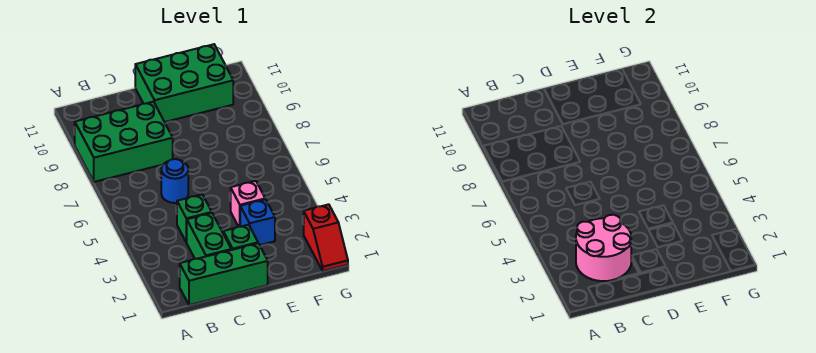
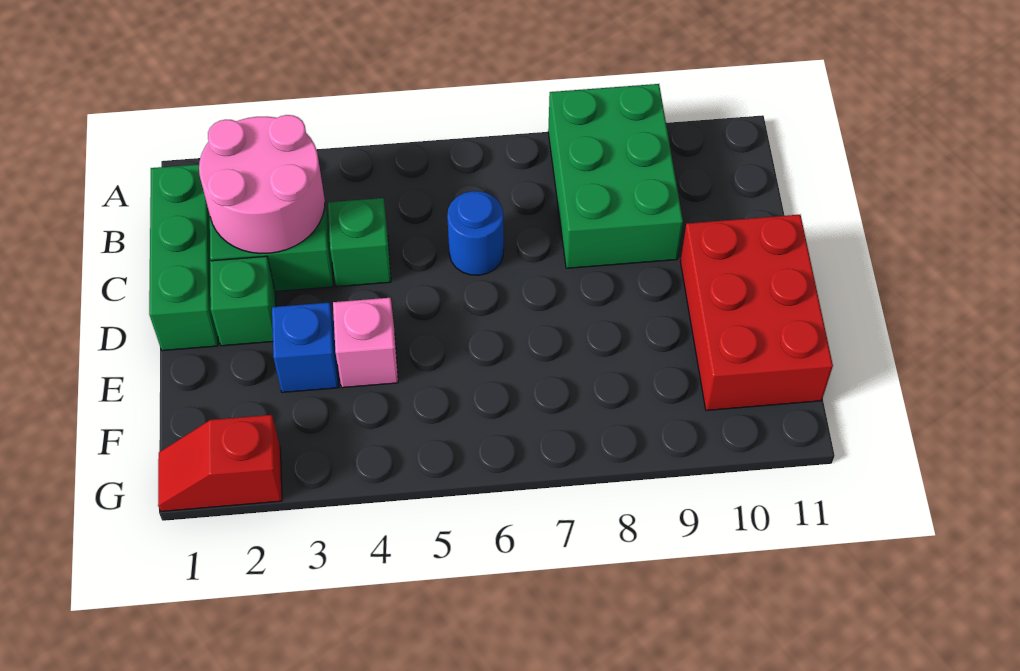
green brick D10:F11 level 1 -> red brick D10:F11 level 1

